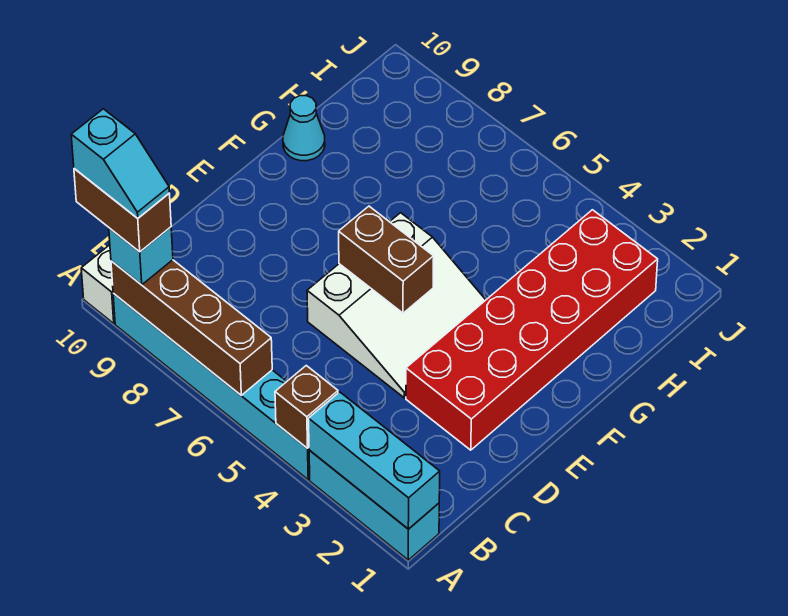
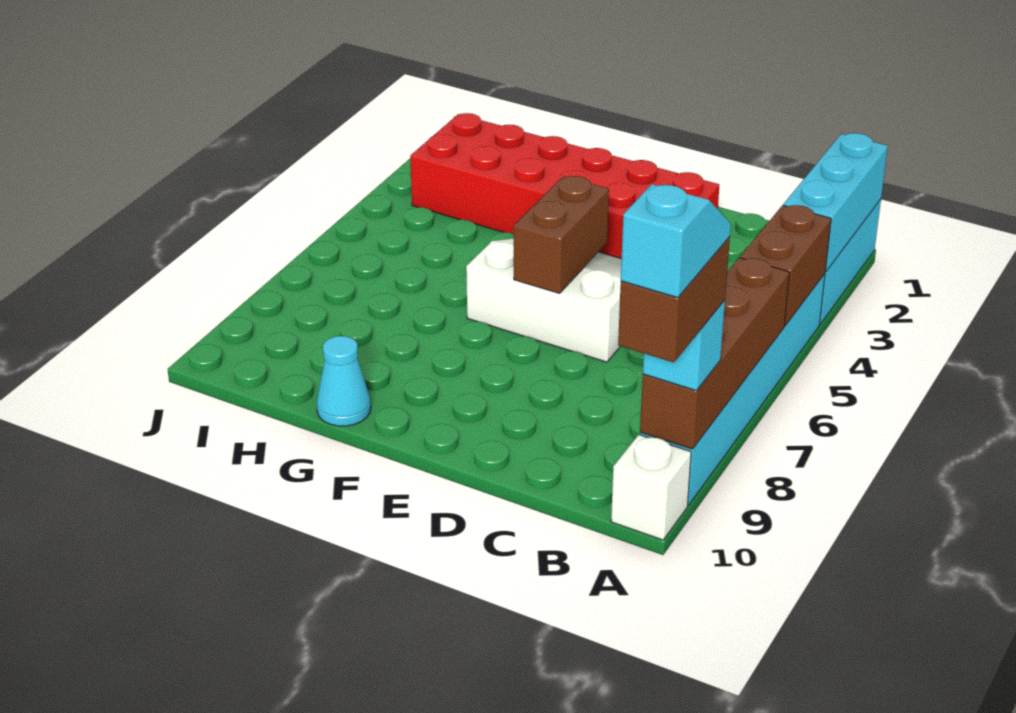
brown brick A4 level 2 -> brown brick A4:A5 level 2

